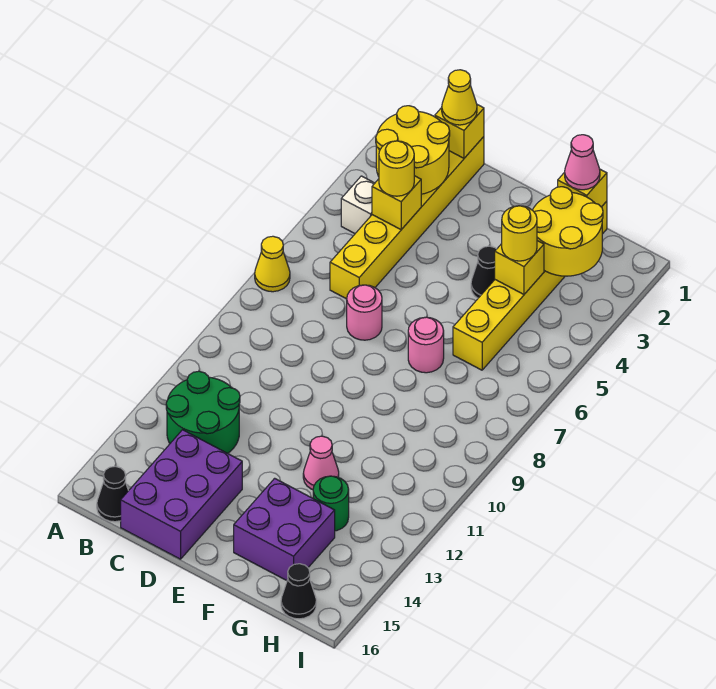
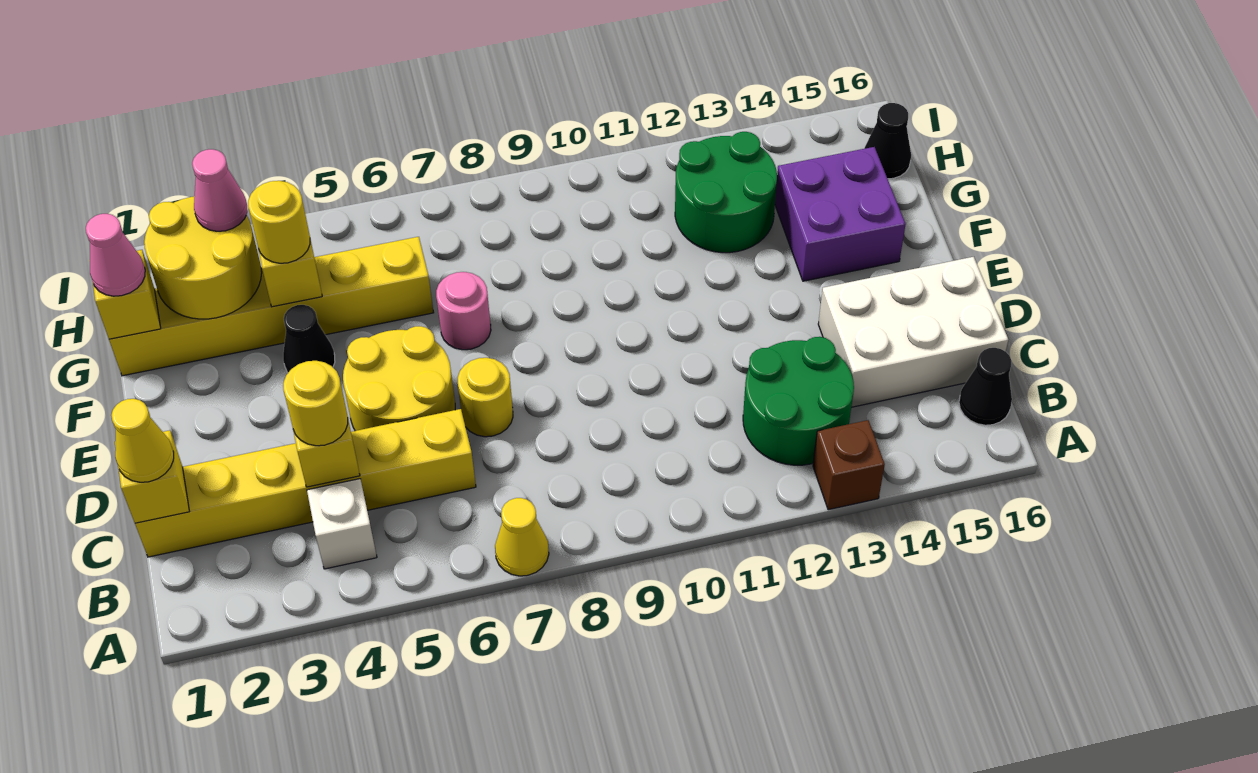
none -> brown brick A13 level 1
yellow round brick B2:C3 level 2 -> yellow round brick D5:E6 level 1
purple brick C14:D16 level 1 -> white brick C14:D16 level 1
pink round brick D7 level 1 -> yellow round brick D7 level 1
pink cone F12 level 1 -> pink cone H3 level 3
green round brick G13 level 1 -> green round brick G12:H13 level 1

